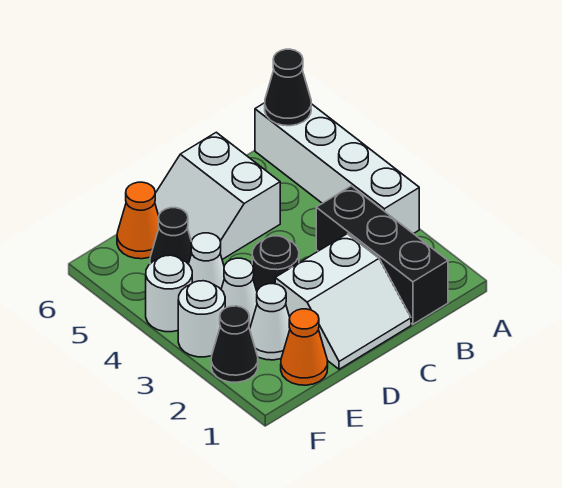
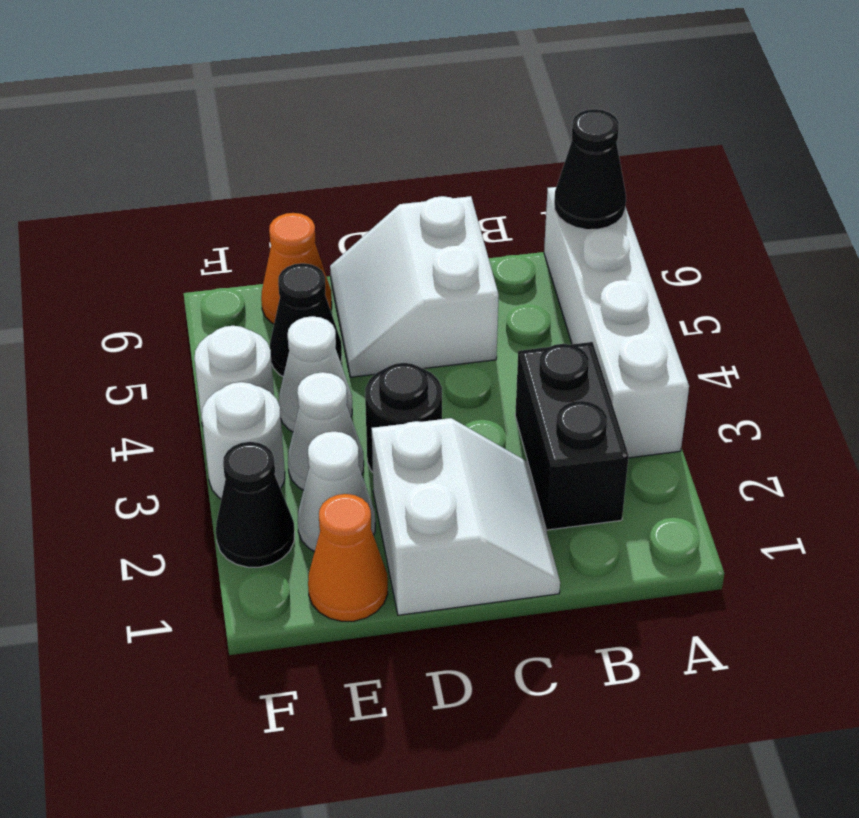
black brick B1:B3 level 1 -> black brick B2:B3 level 1
white slope C1:D2 level 1 top 2 -> white slope C1:D2 level 1 top D

